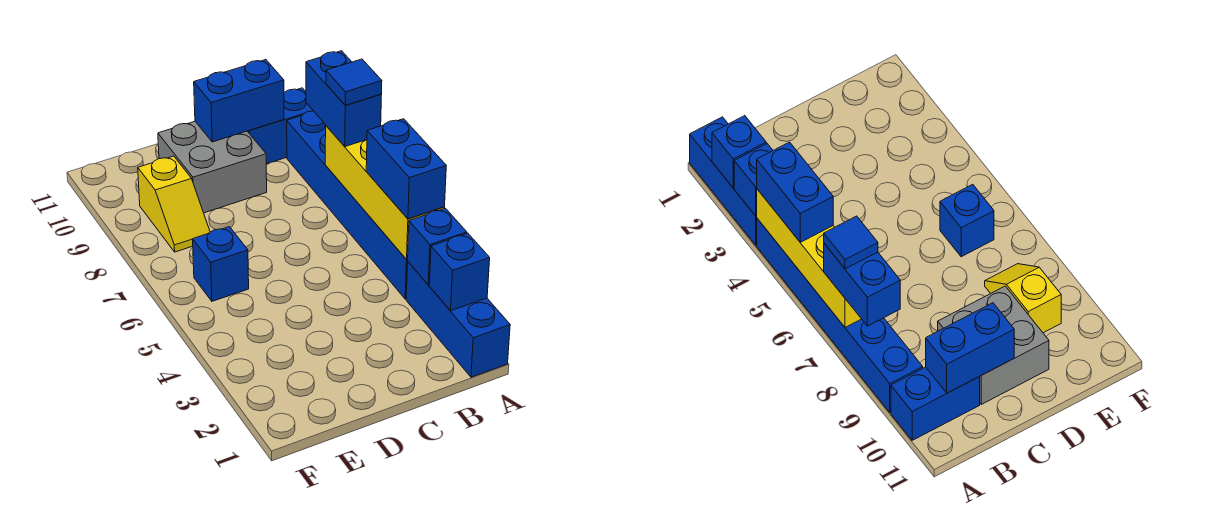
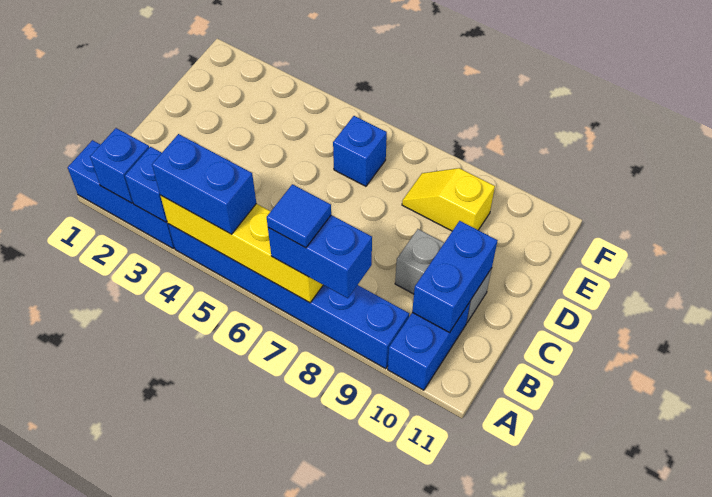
grey brick C9:D10 level 1 -> grey brick C9:C10 level 1

